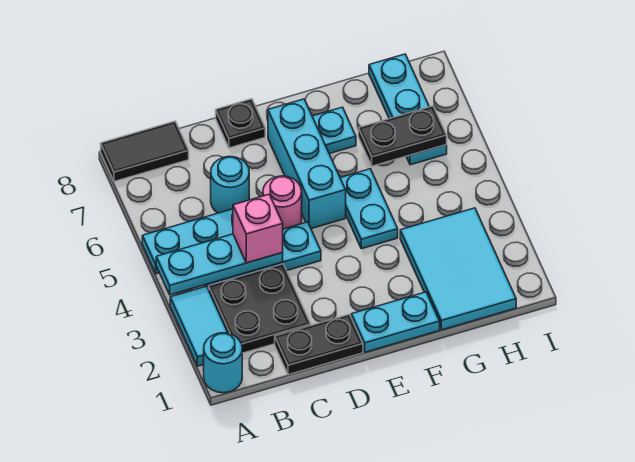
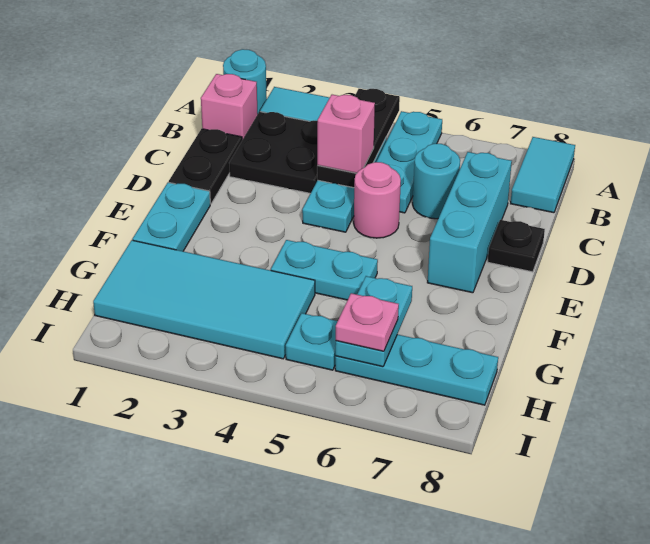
cyan plate A4:C4 level 2 -> black plate A4:C4 level 2
black tile A8:B8 level 1 -> cyan tile A8:B8 level 1
none -> pink brick B1 level 1
cyan brick E5:E7 level 1 -> cyan brick C7:E7 level 1
cyan plate F7 level 1 -> cyan plate H5 level 1
cyan tile G1:H3 level 1 -> cyan tile G1:H4 level 1
black plate G6:H6 level 2 -> cyan plate G6:H6 level 2
none -> pink plate H6 level 3

